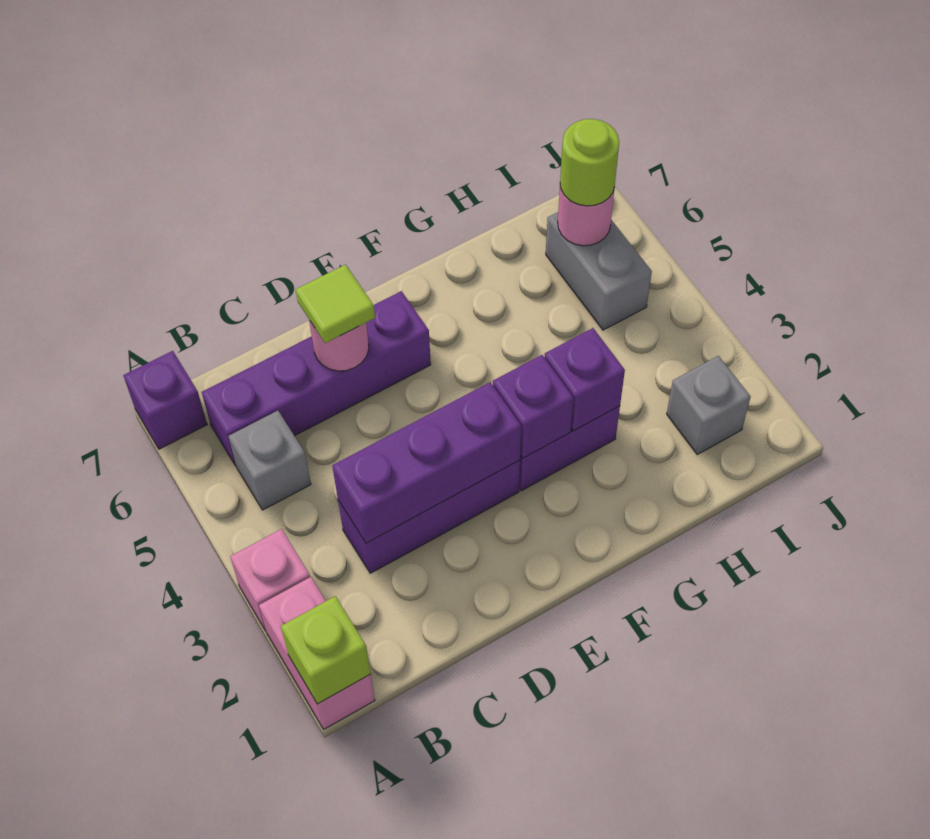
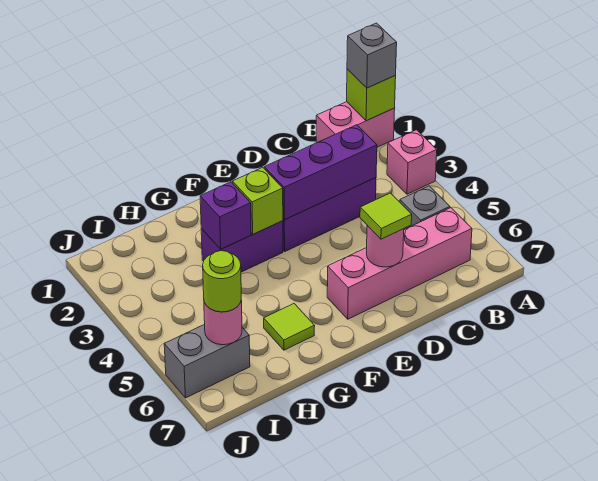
pink brick A1:A2 level 1 -> pink brick A1:B1 level 1
purple brick A7 level 1 -> none
purple brick B6:E6 level 1 -> pink brick B6:E6 level 1
purple brick F3 level 2 -> lime brick F3 level 2
none -> lime tile G6 level 1
grey brick I2 level 1 -> grey brick A1 level 3
grey brick I5:I6 level 1 -> grey brick I6:J6 level 1

